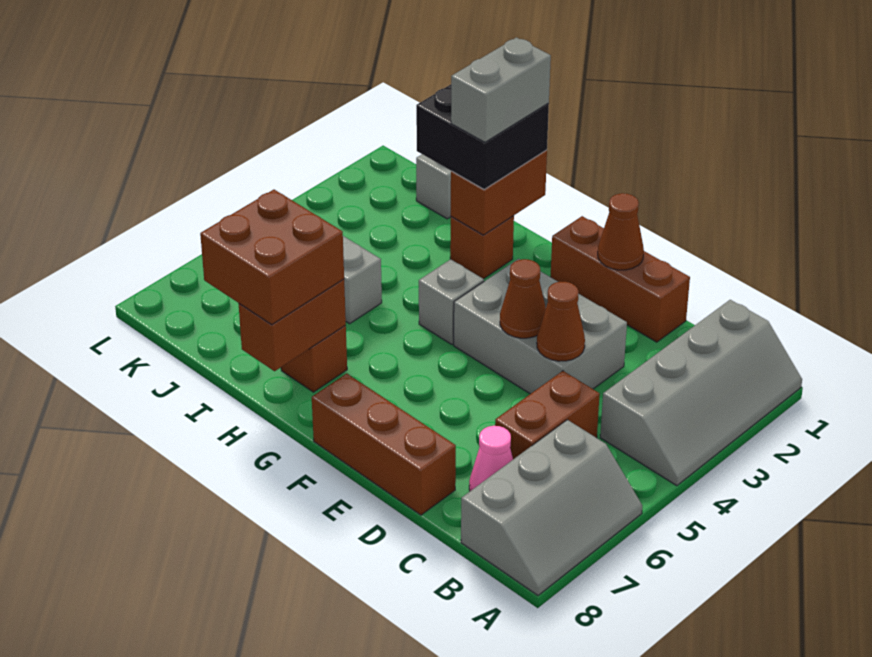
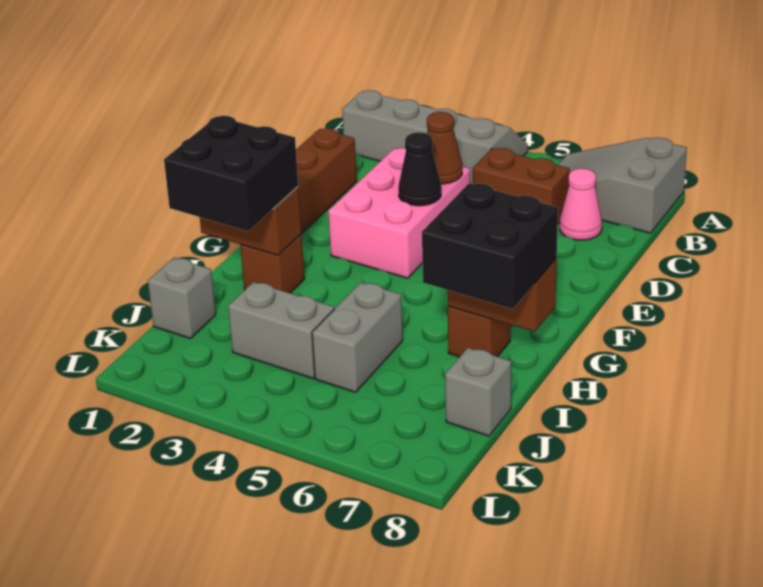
grey slope A6:B8 level 1 top B -> grey slope A6:B8 level 1 top 8
grey brick D3:F4 level 1 -> pink brick D3:F4 level 1
brown brick D8:F8 level 1 -> none
brown cone E1 level 2 -> none
brown cone E4 level 2 -> black cone E4 level 2
grey brick G4 level 1 -> grey brick J8 level 1
grey brick H1:H2 level 4 -> grey brick J3:J4 level 1
brown brick H7:I8 level 3 -> black brick H7:I8 level 3

